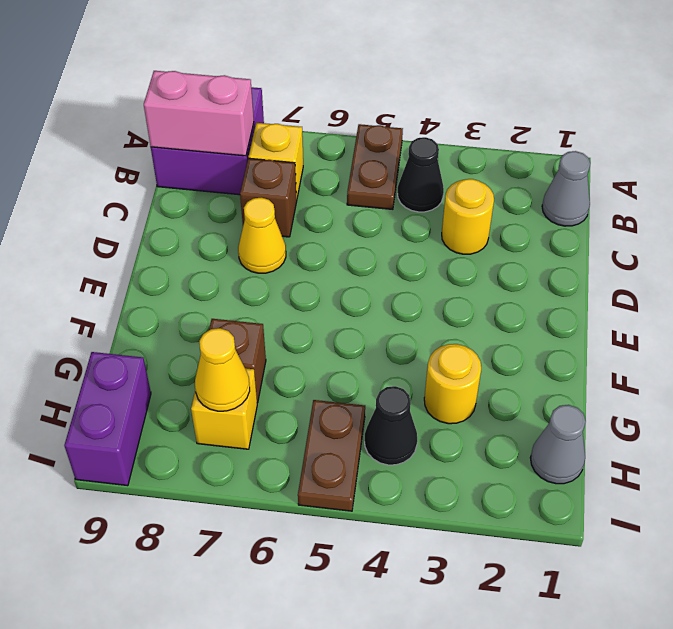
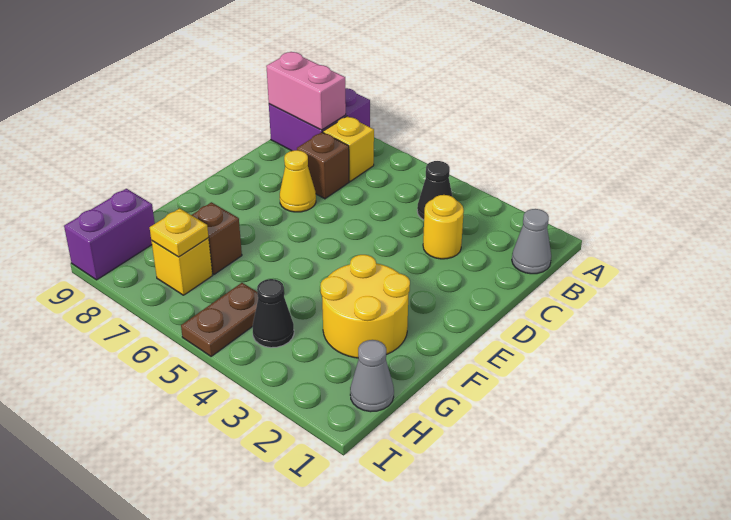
brown plate A5:B5 level 1 -> none
yellow round brick G3 level 1 -> yellow round brick F2:G3 level 1
yellow cone H7 level 2 -> yellow plate H7 level 2

